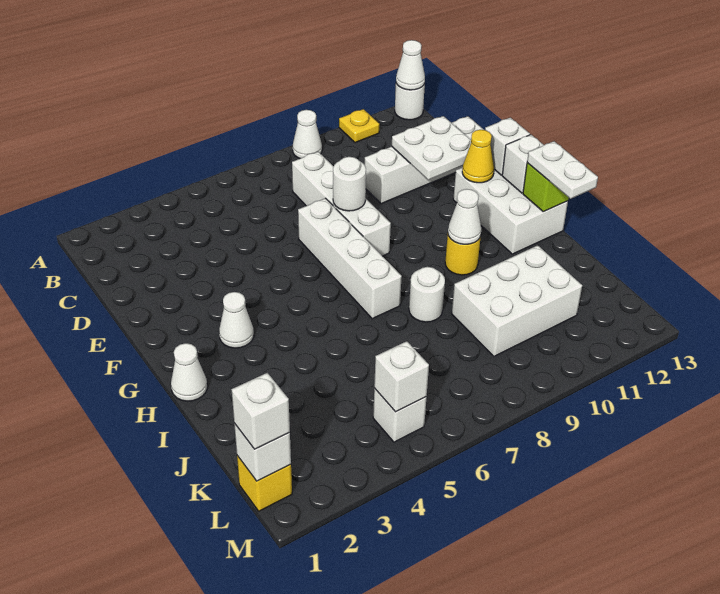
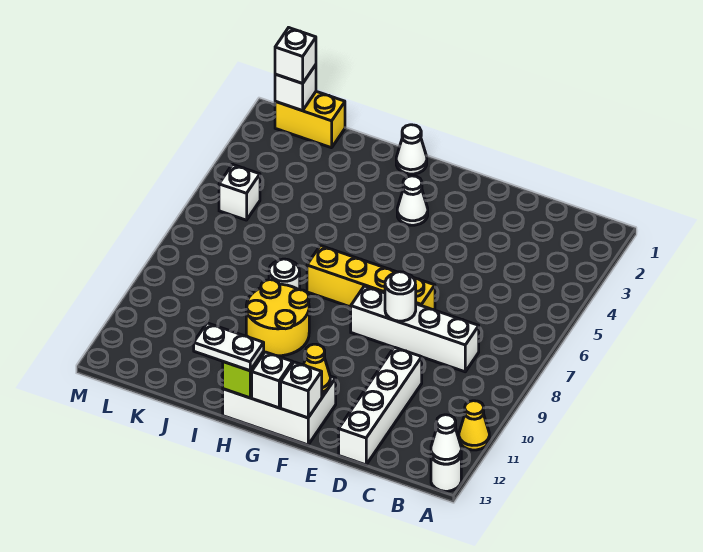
white cone A9 level 1 -> none
yellow plate A11 level 1 -> yellow cone A11 level 1
white plate D11:E12 level 2 -> none
white brick E7:H7 level 1 -> yellow brick E7:H7 level 1
yellow round brick H10 level 1 -> yellow round brick H9:I10 level 1
white cone H10 level 2 -> none
white brick J9:K11 level 1 -> none
yellow brick L1 level 1 -> yellow brick K1:L1 level 1
white brick L5 level 2 -> none

